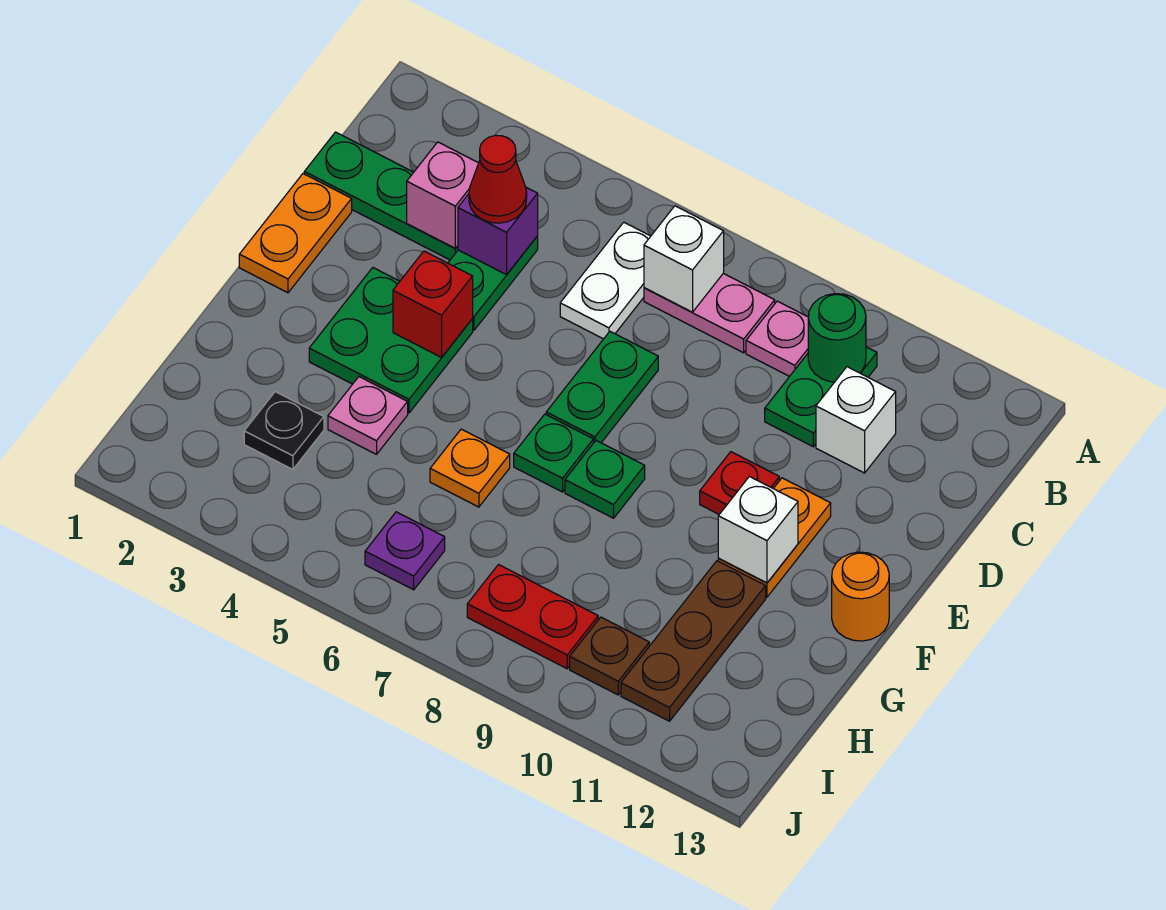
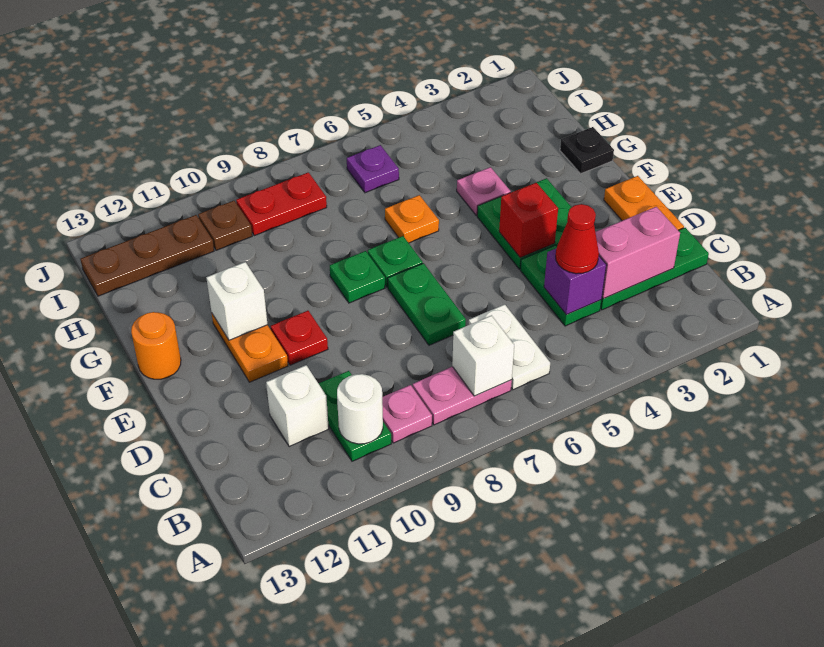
green round brick B10 level 2 -> white round brick B10 level 2
pink brick C3 level 2 -> pink brick C2:C3 level 2
brown plate G11:I11 level 1 -> brown plate I11:I13 level 1
black plate H3 level 1 -> black plate G1 level 1

